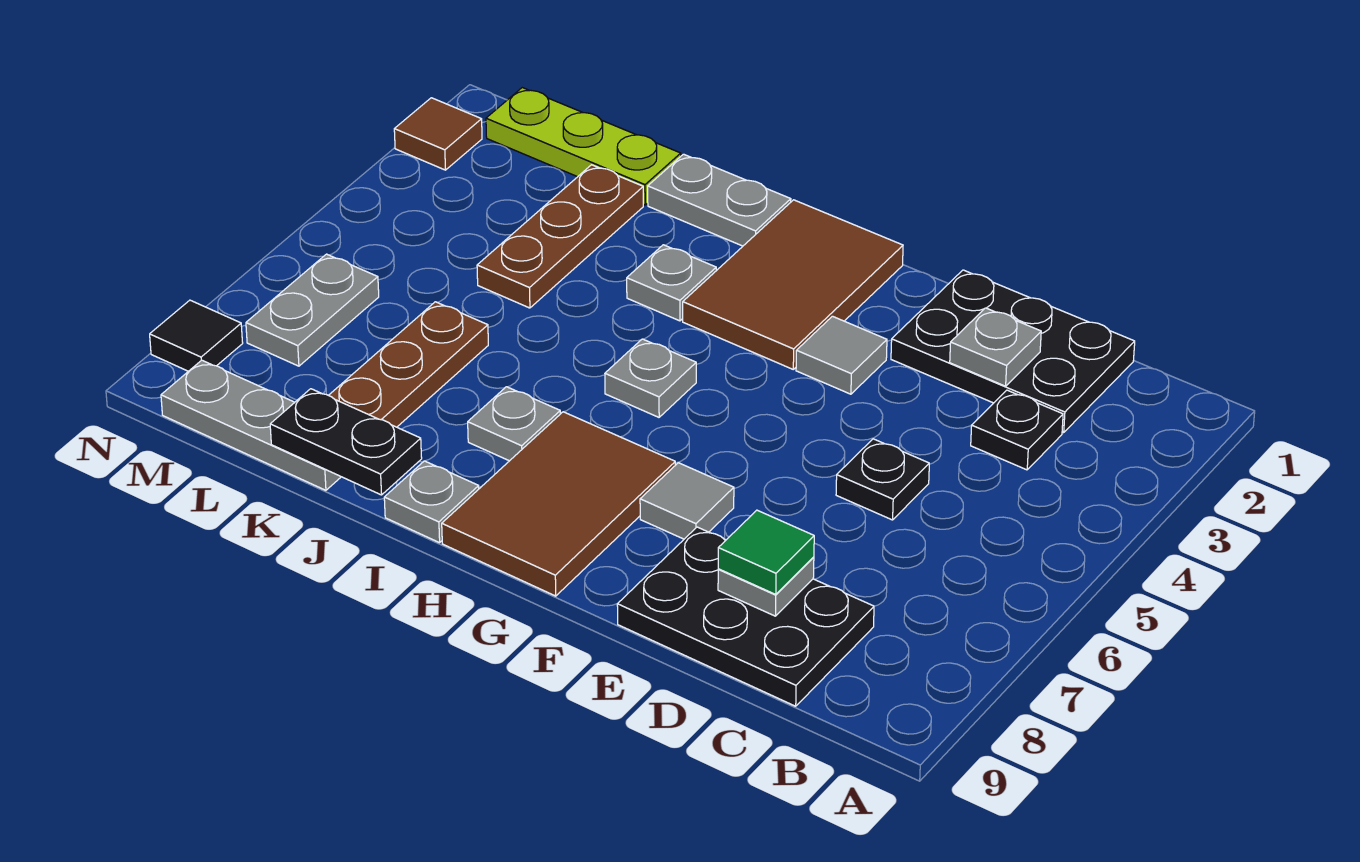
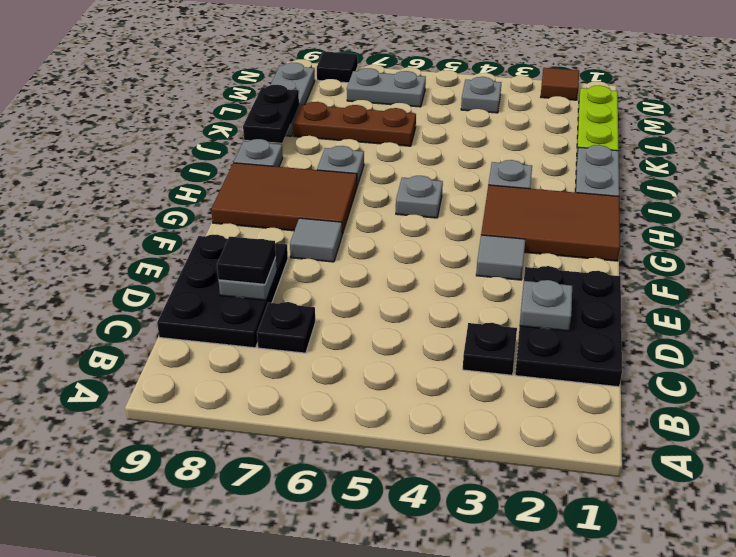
black plate D5 level 1 -> black plate C7 level 1
green tile D8 level 3 -> black tile D8 level 3
brown plate K2:K4 level 1 -> none
none -> grey plate M4 level 1

